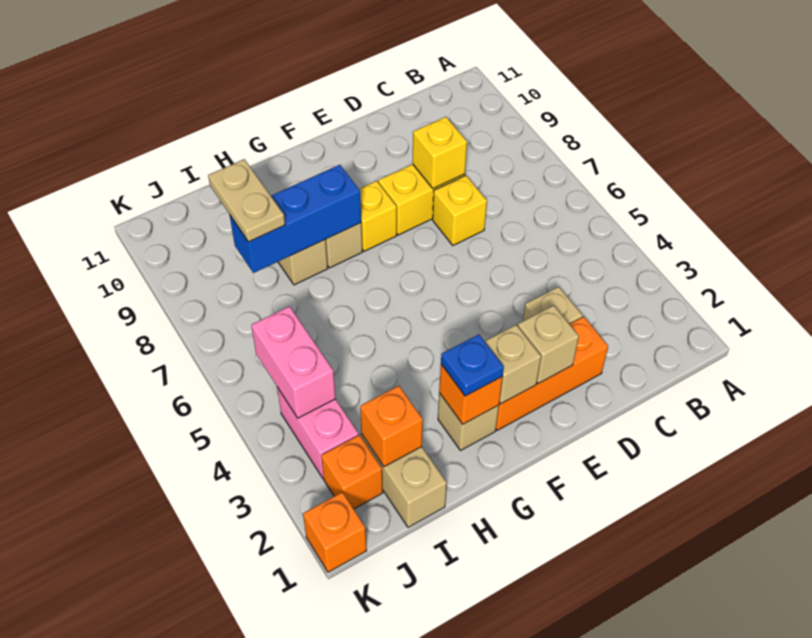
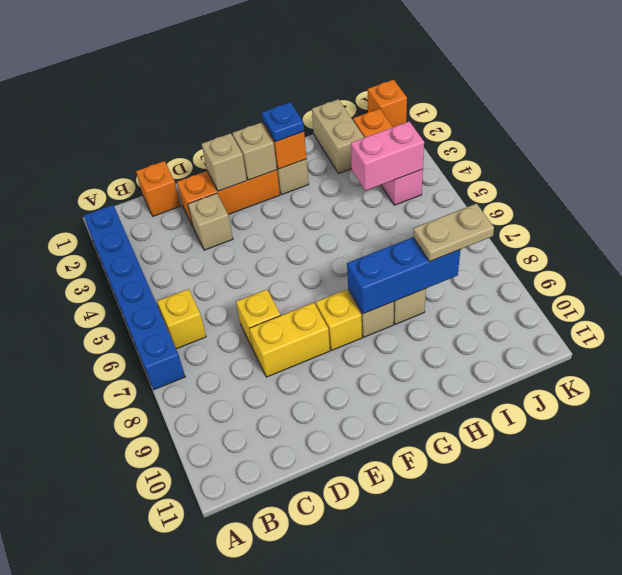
none -> blue brick A2:A7 level 1
yellow brick D8 level 2 -> yellow brick B6 level 1
orange brick I2 level 2 -> orange brick C1 level 1
tan plate I8:I9 level 3 -> tan plate I8:J8 level 3
pink brick J4:J5 level 2 -> pink brick I4:J4 level 2

